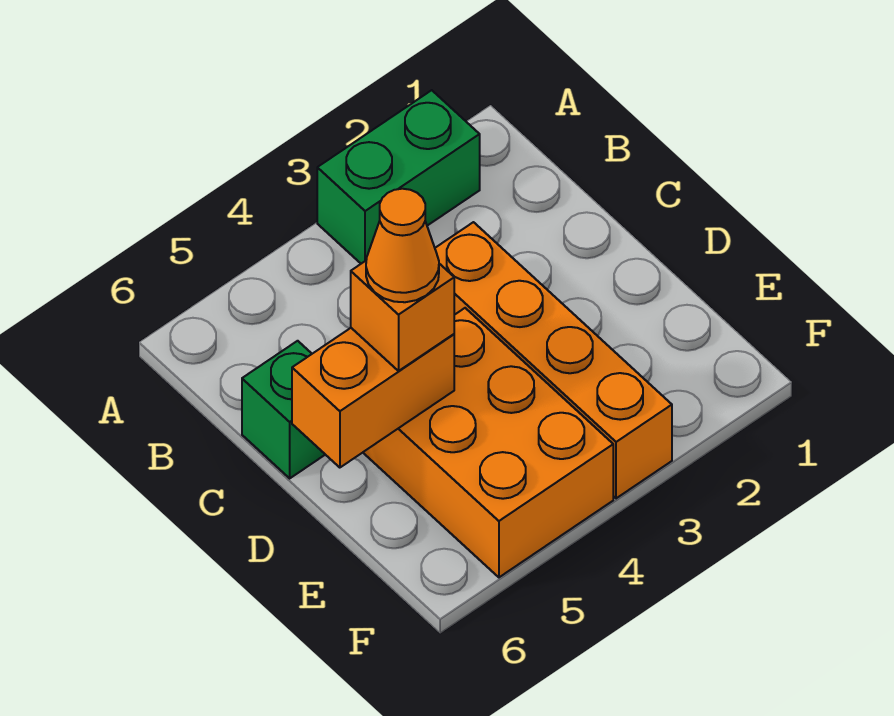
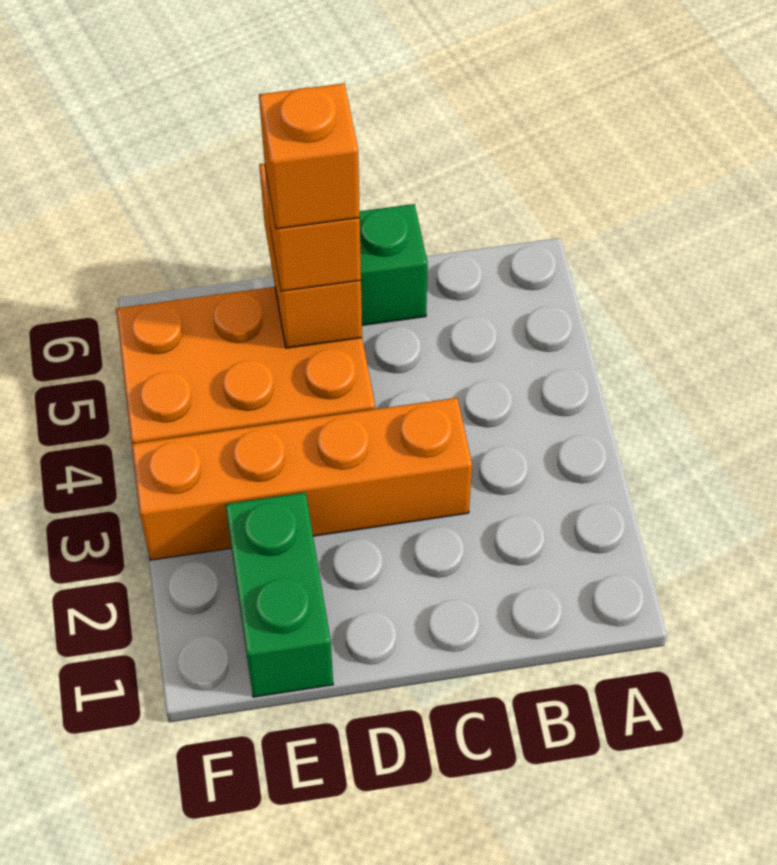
green brick A2:A3 level 1 -> green brick E1:E2 level 1
orange cone D5 level 4 -> orange brick D5 level 4

